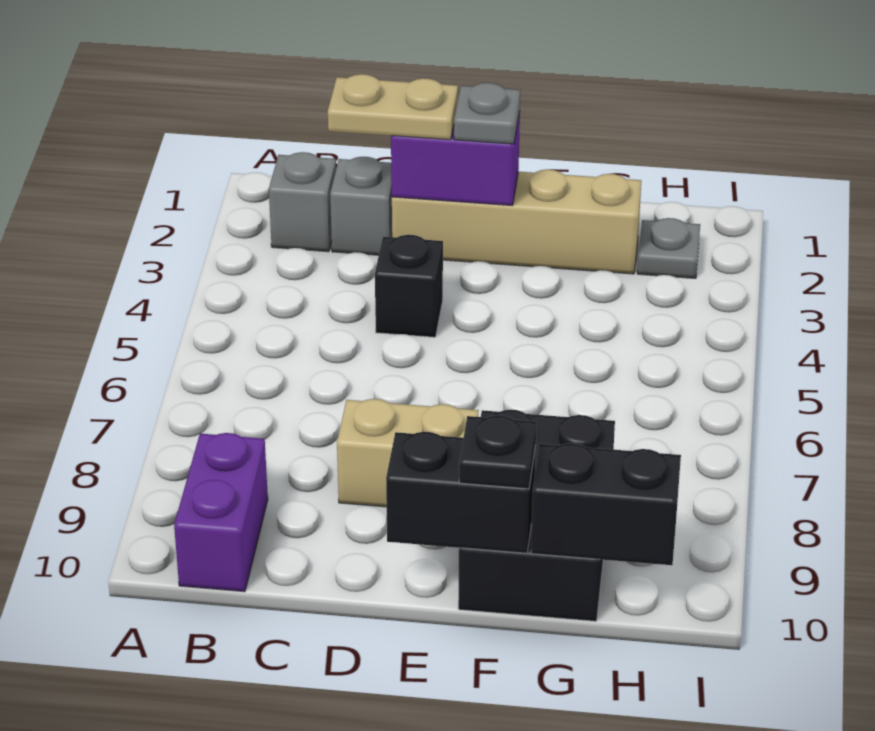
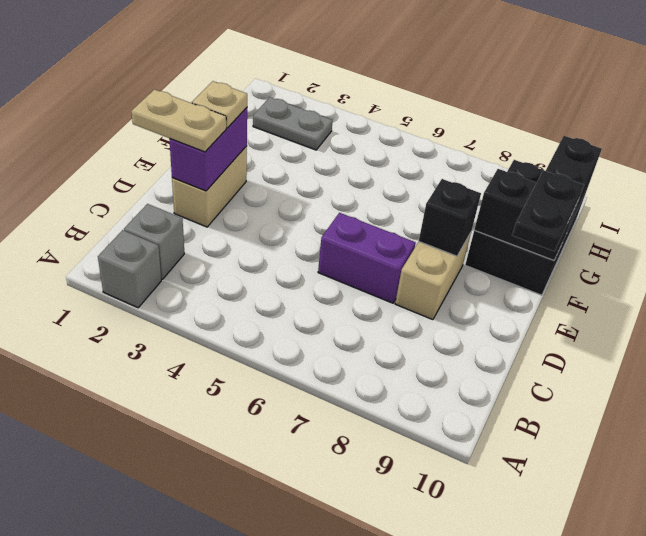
purple brick B9:B10 level 1 -> purple brick D6:D7 level 1
grey brick C2 level 1 -> grey brick A2 level 1
tan plate C2:D2 level 3 -> tan plate D1:D2 level 3
tan brick D2:G2 level 1 -> tan brick D2:E2 level 1
black brick D4 level 1 -> black brick E8 level 2
grey plate E2 level 3 -> tan plate E2 level 3
black brick E10:F10 level 2 -> black brick F9:F10 level 2
black brick F8:G10 level 1 -> black brick F9:H10 level 1
black plate F10 level 3 -> black plate E10:F10 level 3
grey plate H2 level 1 -> grey plate H2:H3 level 1

